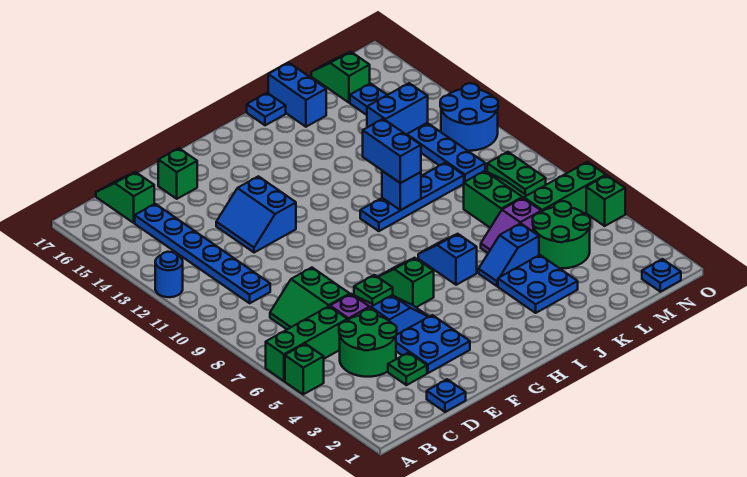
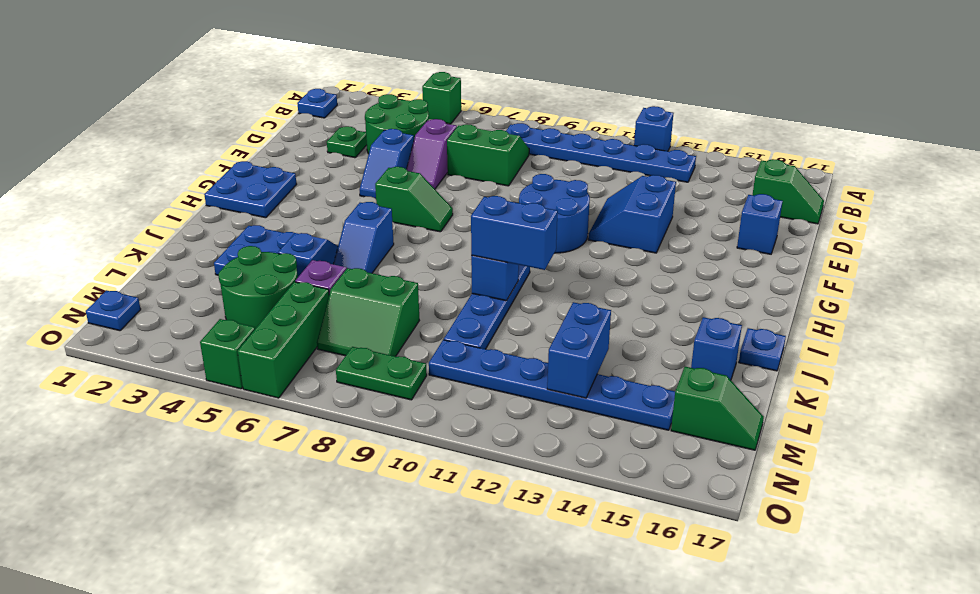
green brick A6:C6 level 1 -> none
blue round brick A12 level 1 -> blue brick A12 level 1
blue plate C10:C15 level 1 -> blue plate B8:B13 level 1
blue plate D1 level 1 -> blue plate B1 level 1
blue plate E3:F4 level 1 -> blue plate G1:H2 level 1
blue slope E12:F13 level 1 top F -> blue slope E12:F13 level 1 top 13
green brick E16 level 1 -> blue brick E16 level 1
green plate F7 level 1 -> none
blue slope I6:I7 level 1 top 6 -> blue slope I6:J6 level 1 top I
blue brick K16:K17 level 1 -> blue brick K16 level 1
blue round brick N11:O12 level 1 -> blue round brick F10:G11 level 1

